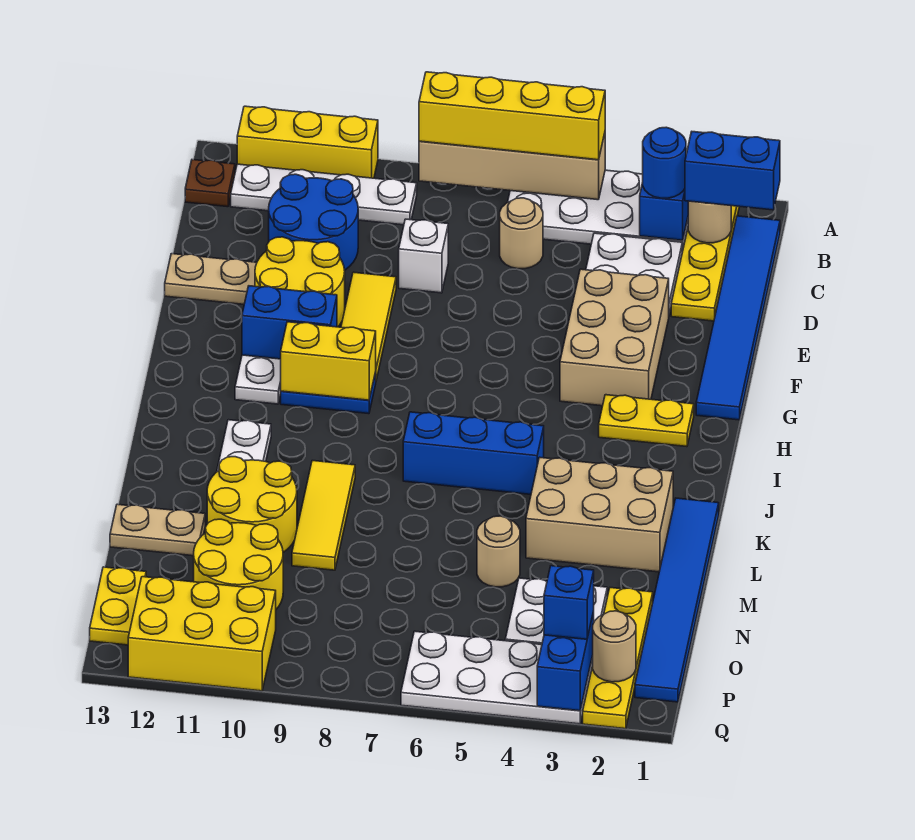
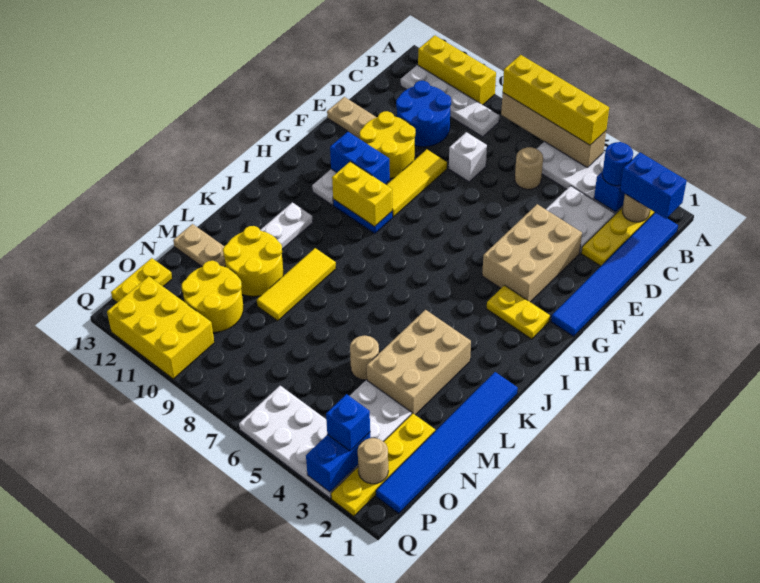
brown plate B13 level 1 -> none
blue brick J5:J7 level 1 -> none
tan brick K2:L4 level 1 -> tan brick K3:M4 level 1

